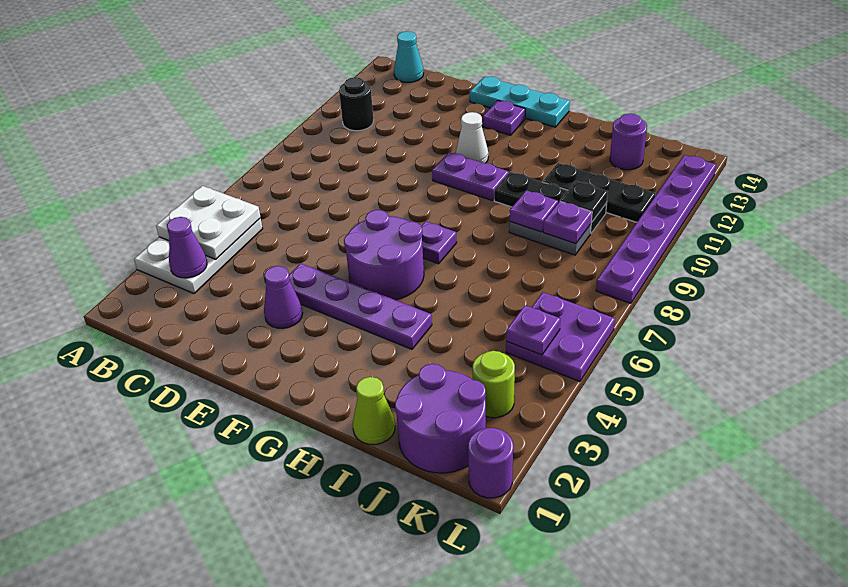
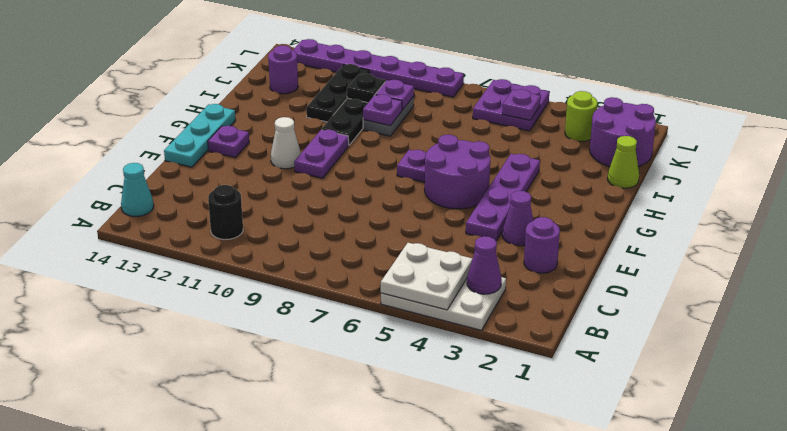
purple round brick L1 level 1 -> purple round brick D2 level 1

